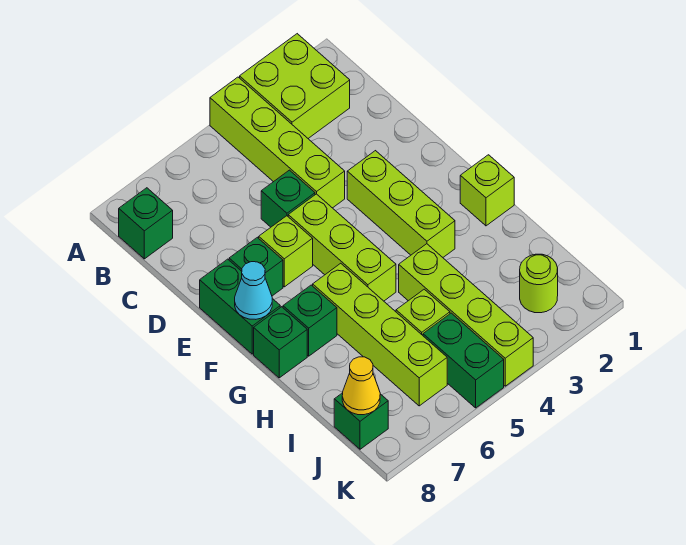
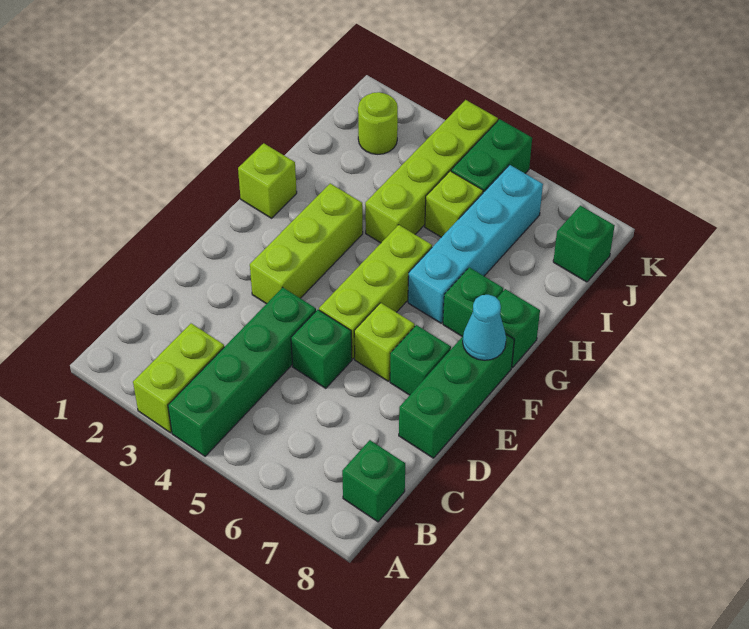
lime brick A2:B3 level 1 -> lime brick A3:B3 level 1
lime brick A4:D4 level 1 -> green brick A4:D4 level 1
green brick E8:F8 level 1 -> green brick D8:F8 level 1
lime brick G6:J6 level 1 -> cyan brick G6:J6 level 1
yellow cone J8 level 2 -> none

